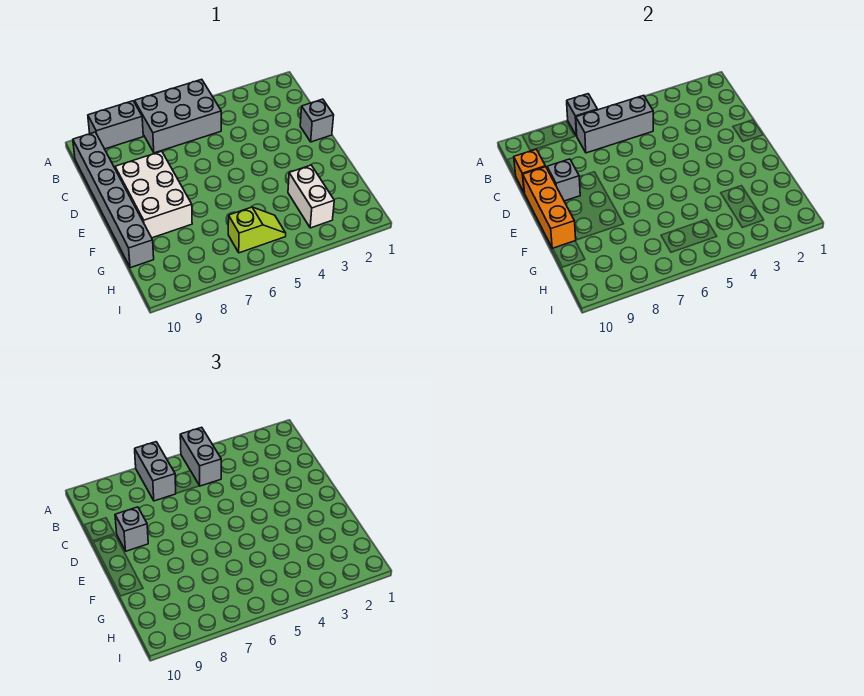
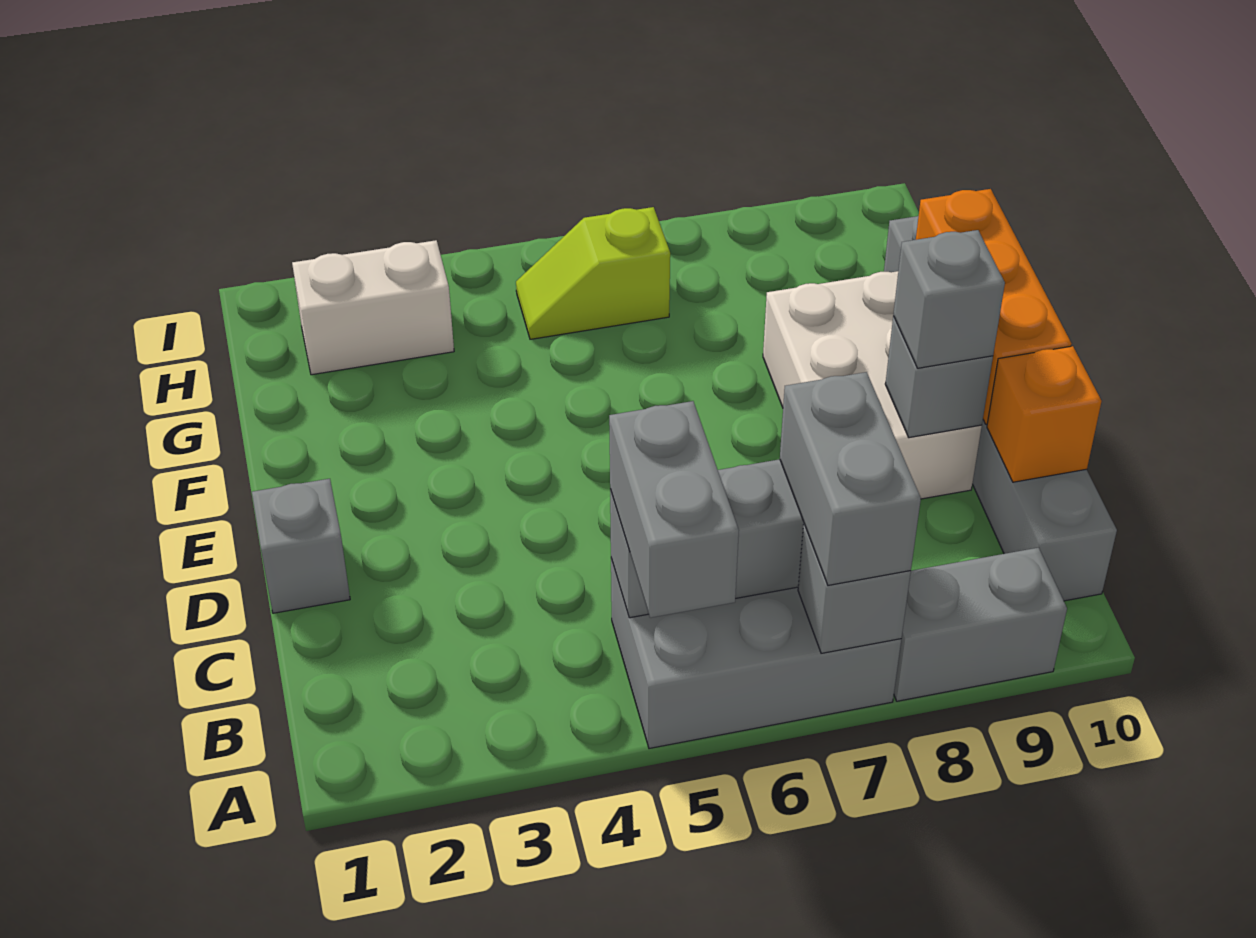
white brick G3:H3 level 1 -> white brick H2:H3 level 1

